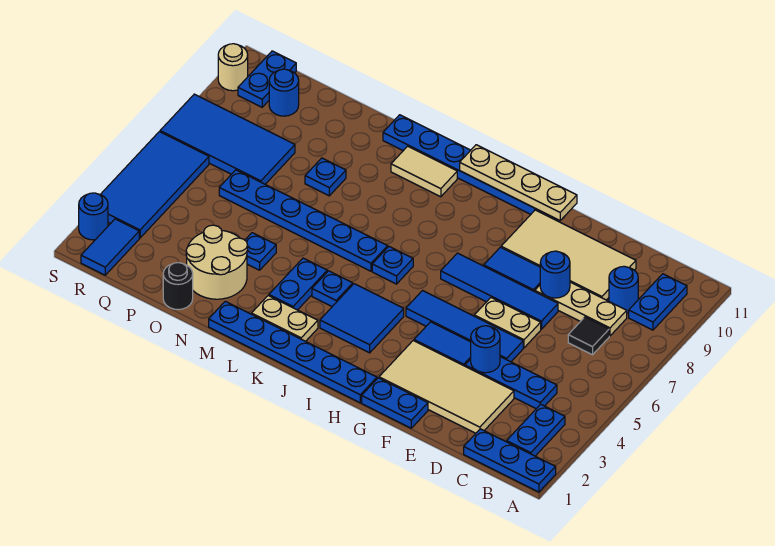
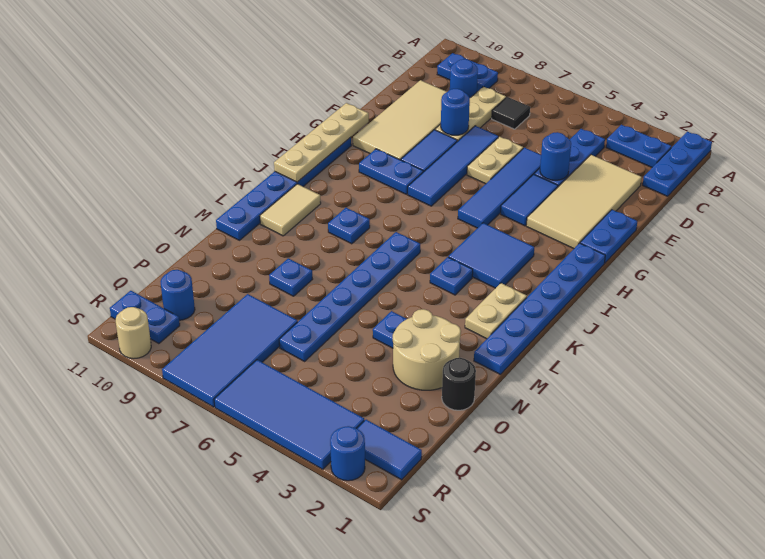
blue plate J6 level 1 -> blue plate K8 level 1
blue plate L3:L4 level 1 -> blue plate H8:H9 level 1

